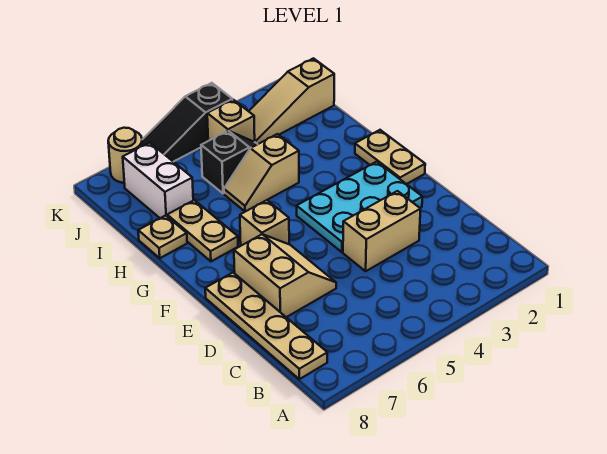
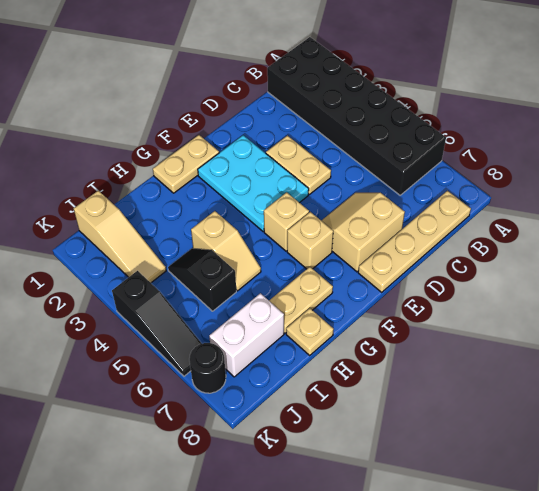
none -> black brick A1:B6 level 1
tan brick D3:D4 level 1 -> tan plate D3:D4 level 1
tan brick J4 level 1 -> tan brick F5 level 1
tan round brick K7 level 1 -> black round brick K7 level 1

